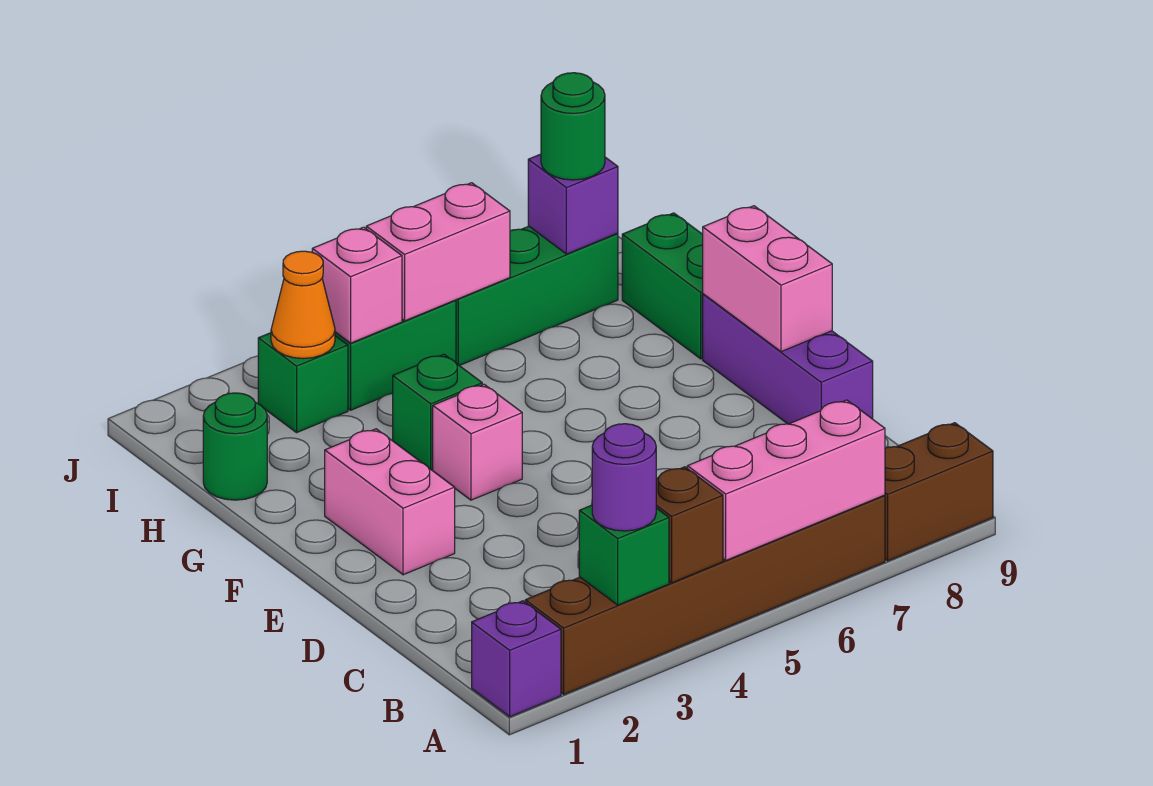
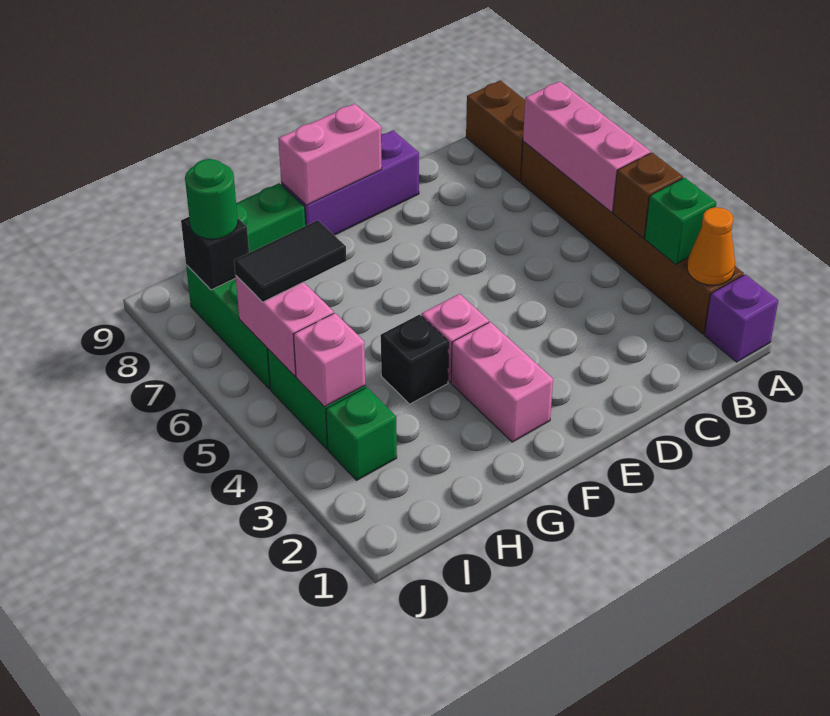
purple round brick A3 level 3 -> none
pink brick E2:F2 level 1 -> pink brick F2:F3 level 1
green brick G4 level 1 -> black brick G4 level 1
green round brick H1 level 1 -> none
none -> black tile H6:I6 level 3
orange cone I3 level 2 -> orange cone A2 level 2
purple brick I8 level 2 -> black brick I8 level 2

